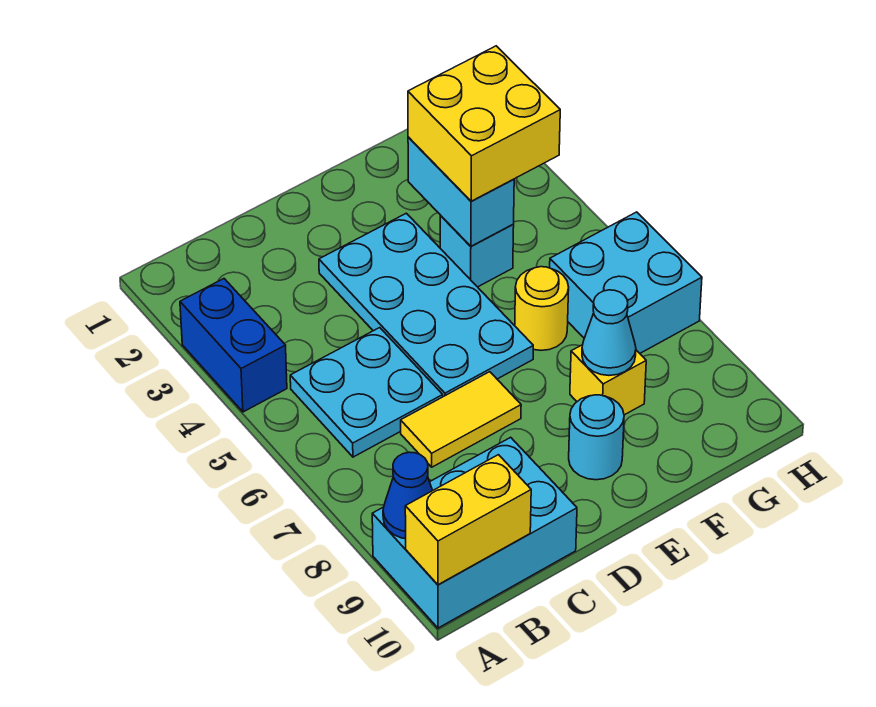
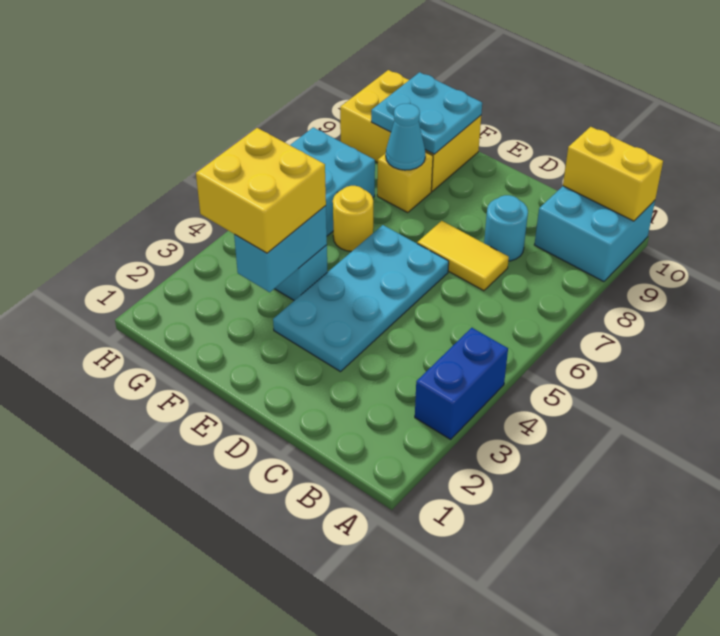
cyan brick A9:C10 level 1 -> cyan brick A9:B10 level 1
blue cone A9 level 2 -> none
cyan plate B5:C6 level 1 -> cyan plate F9:G10 level 2
cyan round brick E9 level 1 -> cyan round brick C8 level 1
none -> yellow brick F9:H10 level 1

